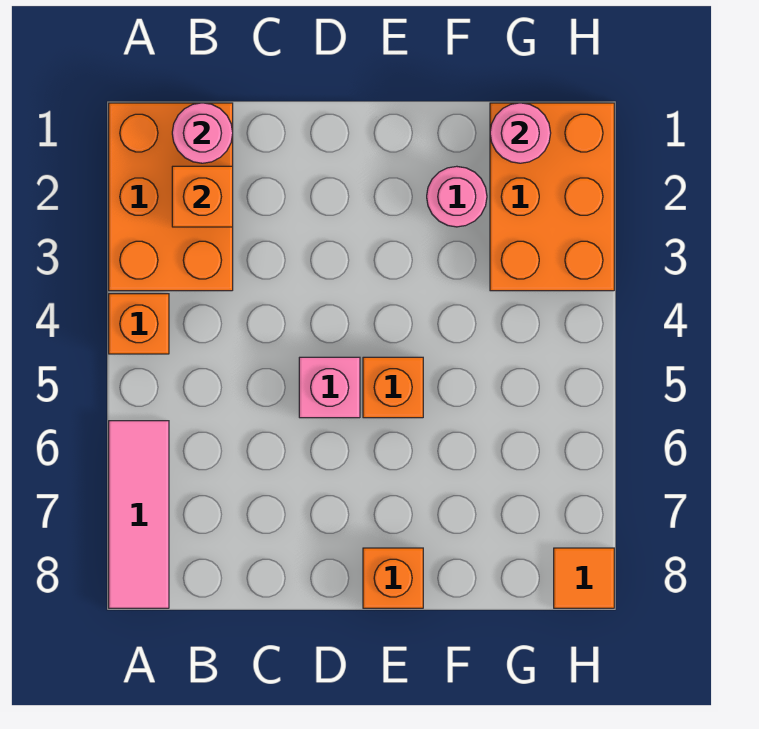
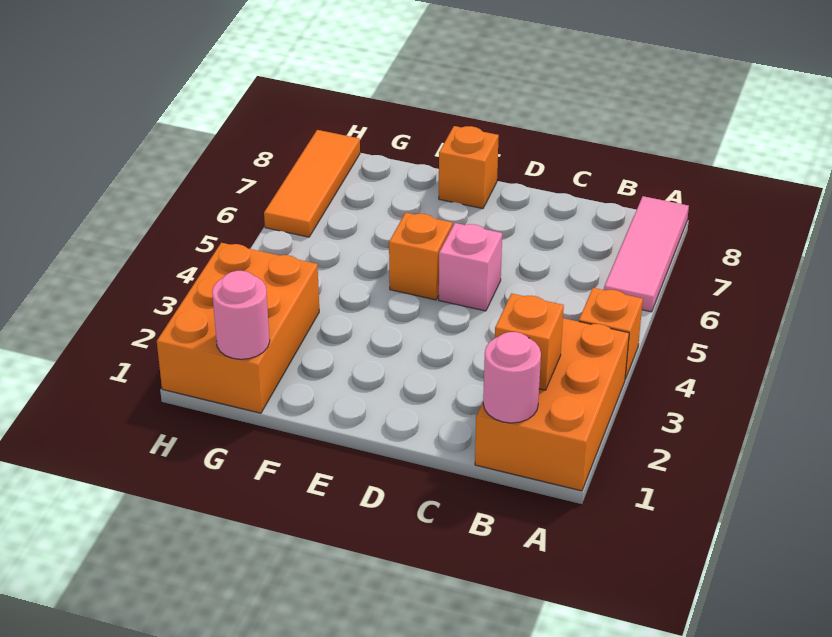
pink round brick F2 level 1 -> none
orange tile H8 level 1 -> orange tile H6:H8 level 1

